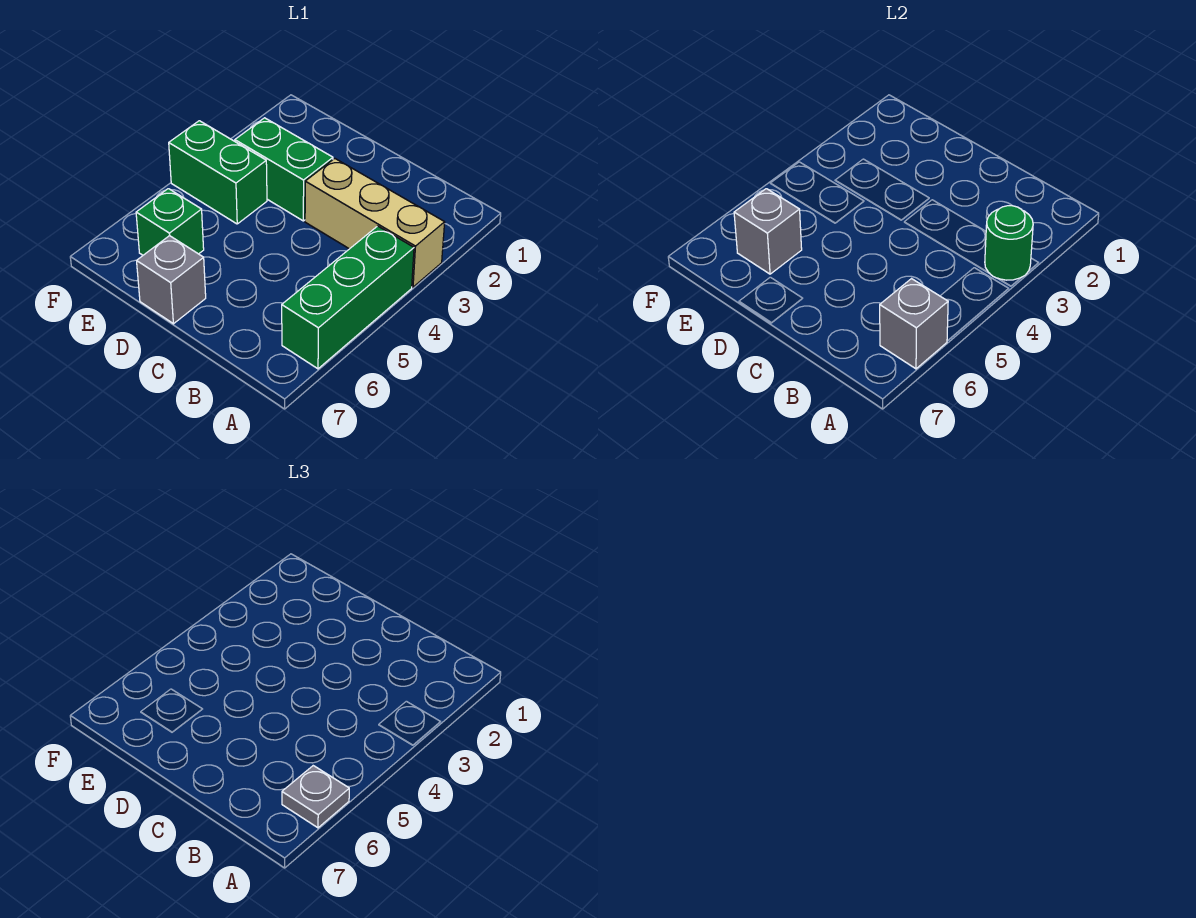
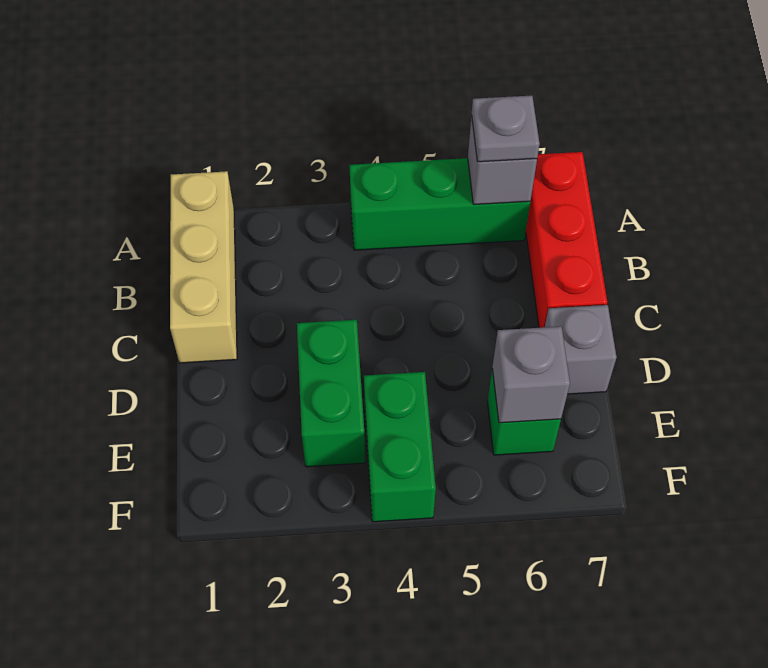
tan brick A3:C3 level 1 -> tan brick A1:C1 level 1
green round brick A3 level 2 -> none
none -> red brick A7:C7 level 1

